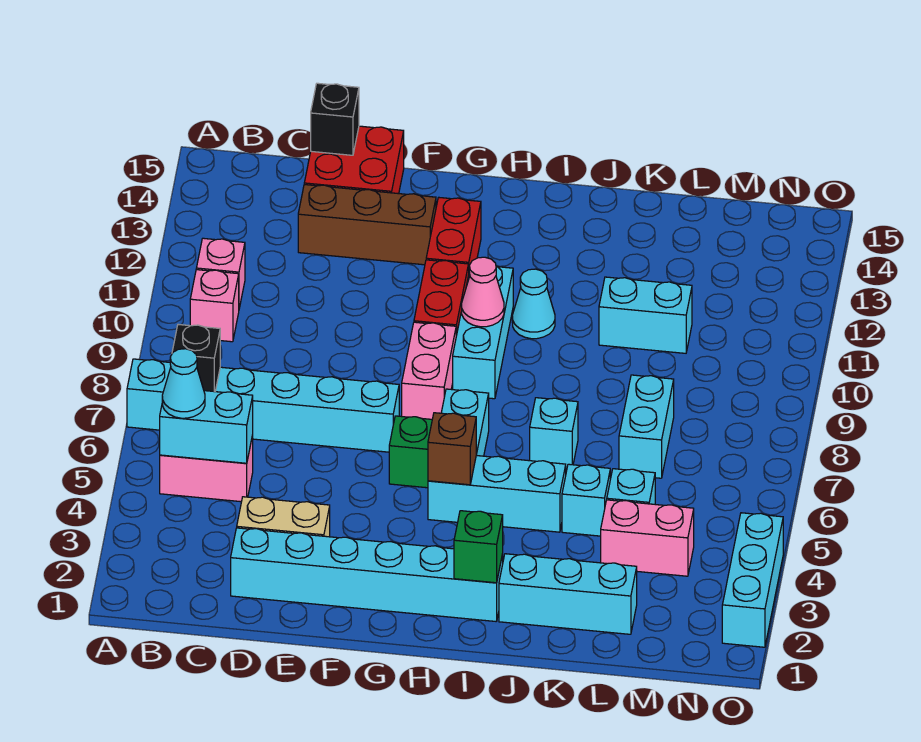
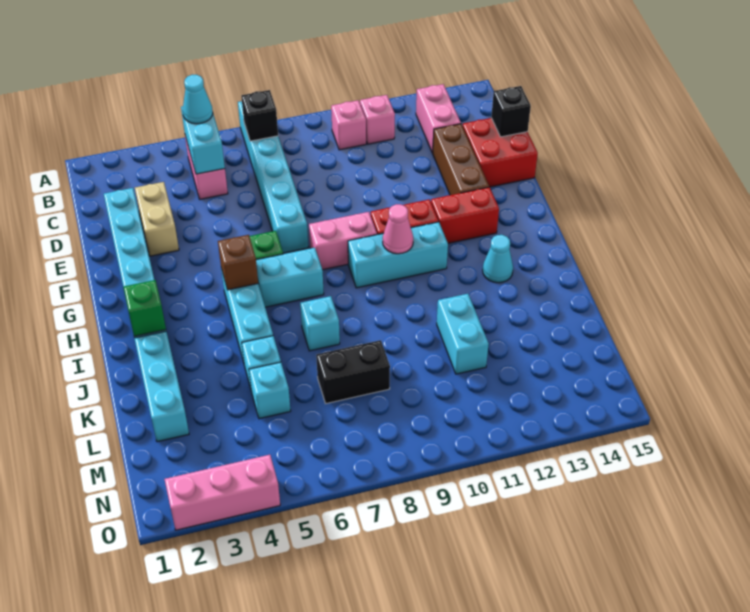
cyan cone I11 level 1 -> cyan cone I13 level 1
pink brick L4:M4 level 1 -> pink brick B13:C13 level 1
cyan brick L7:L8 level 1 -> black brick L7:L8 level 1
cyan brick O2:O4 level 1 -> pink brick O2:O4 level 1

